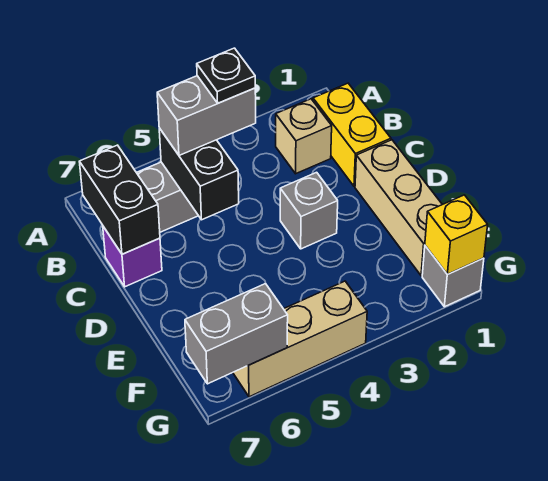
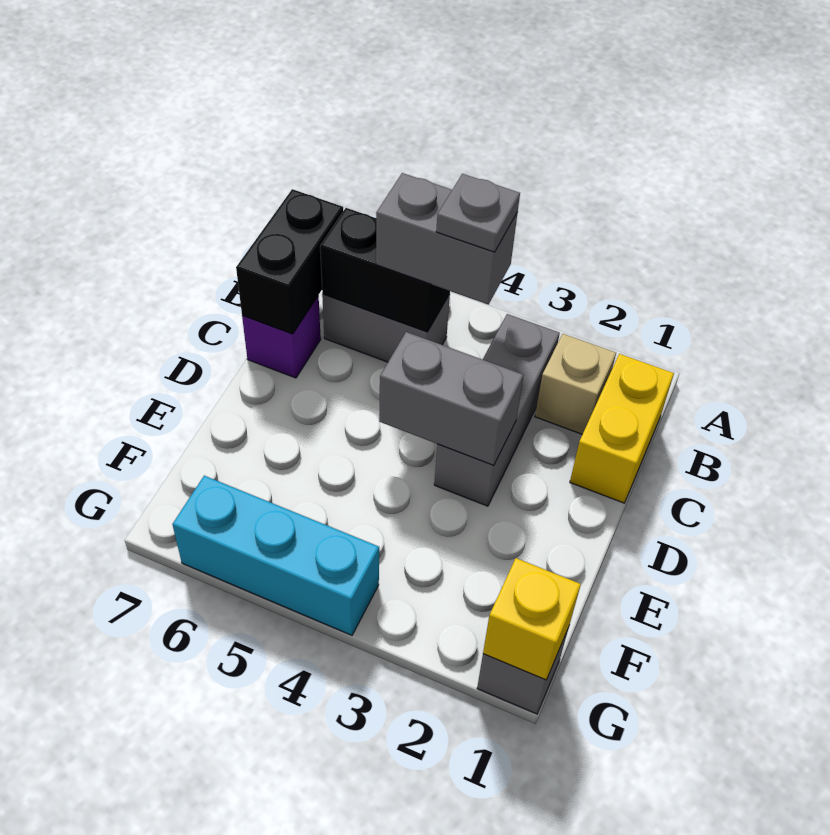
black plate B4 level 4 -> grey plate B4 level 4
black brick B5:C5 level 2 -> black brick B5:B6 level 2
tan brick D1:F1 level 1 -> none
grey brick D3 level 1 -> grey brick B3:D3 level 1
tan brick G4:G6 level 1 -> cyan brick G4:G6 level 1
grey brick G6:G7 level 2 -> grey brick D3:D4 level 2

